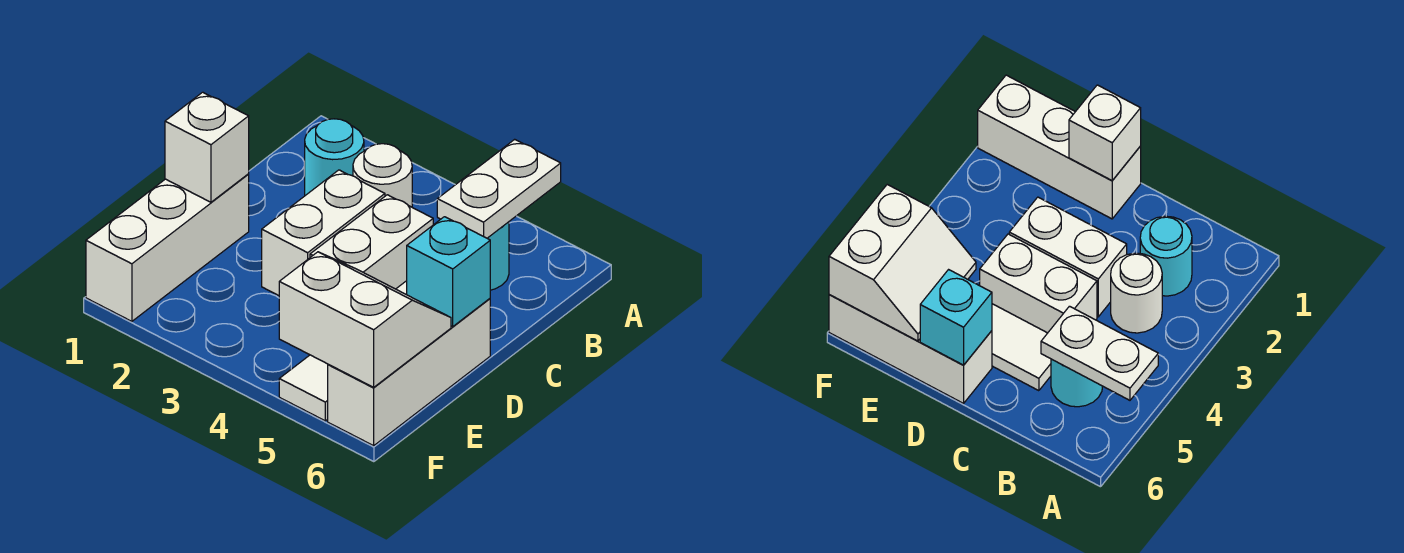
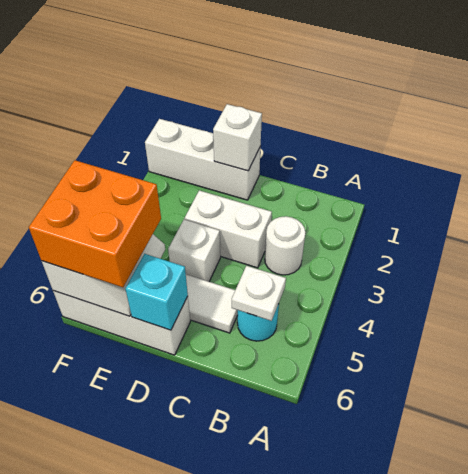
white plate A5:B5 level 2 -> white plate B5 level 2
cyan round brick B2 level 1 -> none
white brick C4:D4 level 1 -> white brick D4 level 1
none -> orange brick E5:F6 level 3

